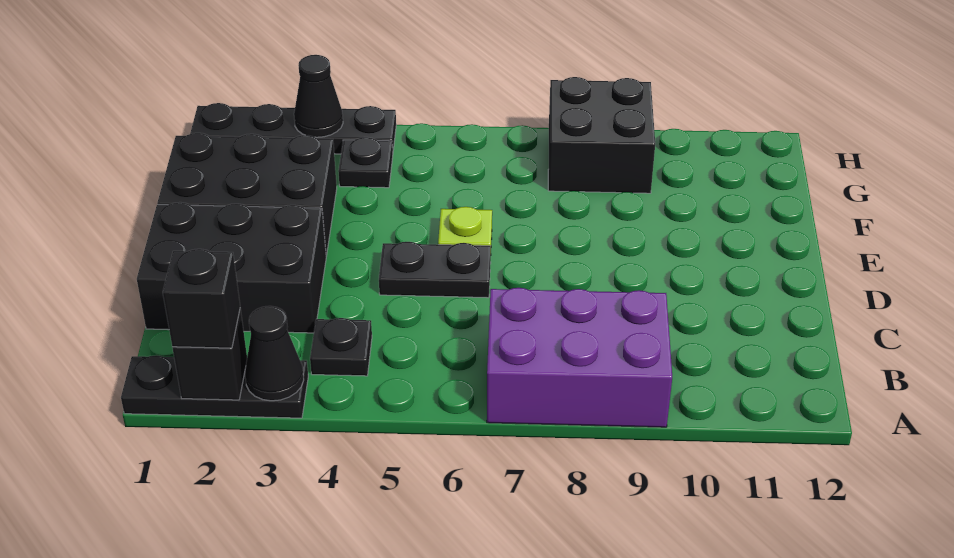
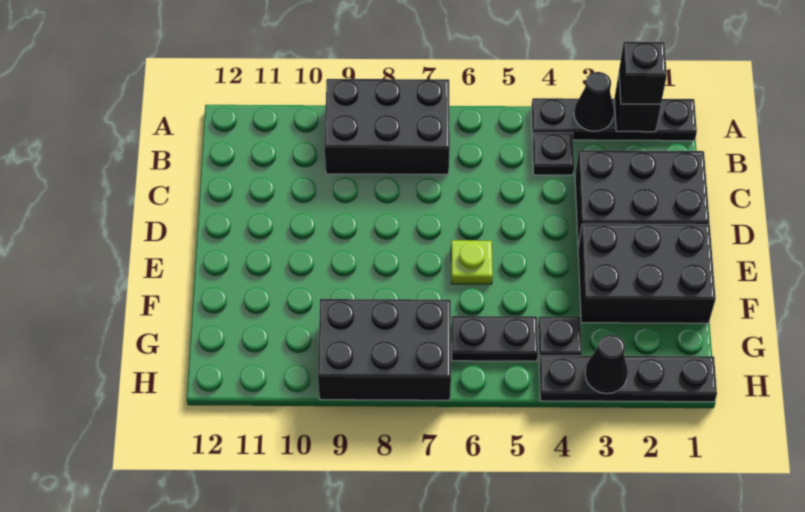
black plate A1:A3 level 1 -> black plate A1:A4 level 1
purple brick A7:B9 level 1 -> black brick A7:B9 level 1
black plate D5:D6 level 1 -> black plate G5:G6 level 1
black brick G8:H9 level 1 -> black brick G7:H9 level 1

